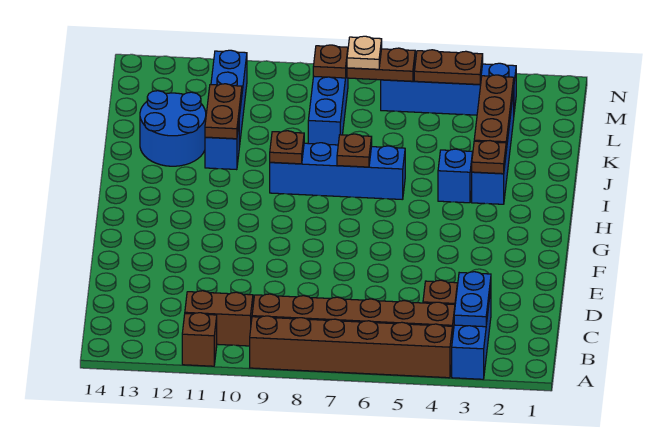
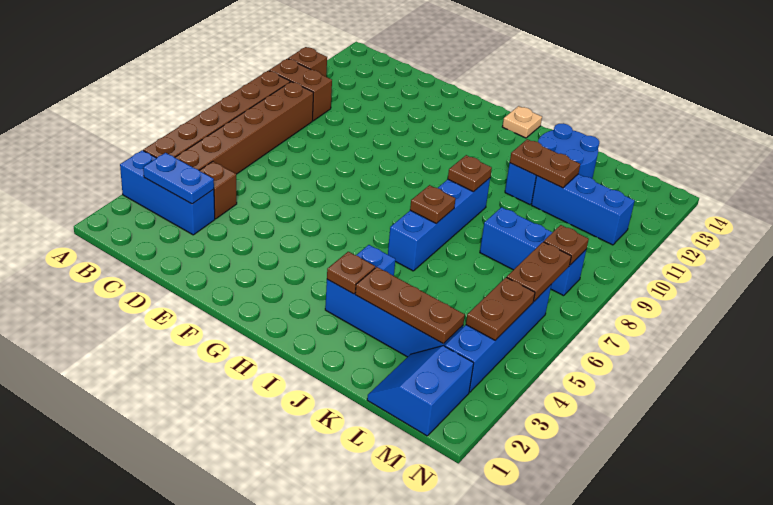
brown brick B10:B11 level 1 -> brown brick A10:B10 level 1
none -> blue slope L1:M2 level 1 top M
tan plate M7 level 3 -> tan plate H14 level 1

